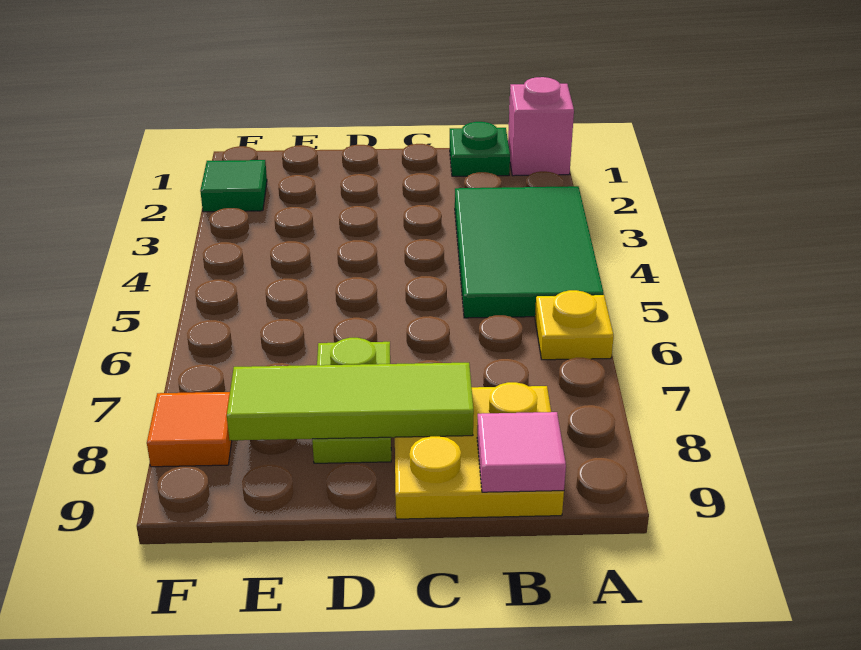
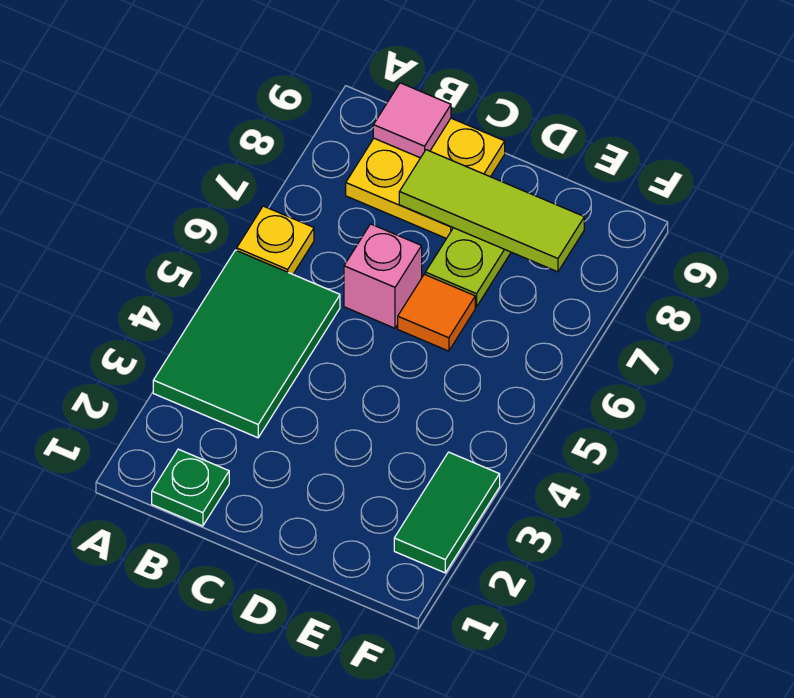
pink brick A1 level 1 -> pink brick C6 level 1
green tile F2 level 1 -> green tile F2:F3 level 1
orange tile F8 level 1 -> orange tile D6 level 1

